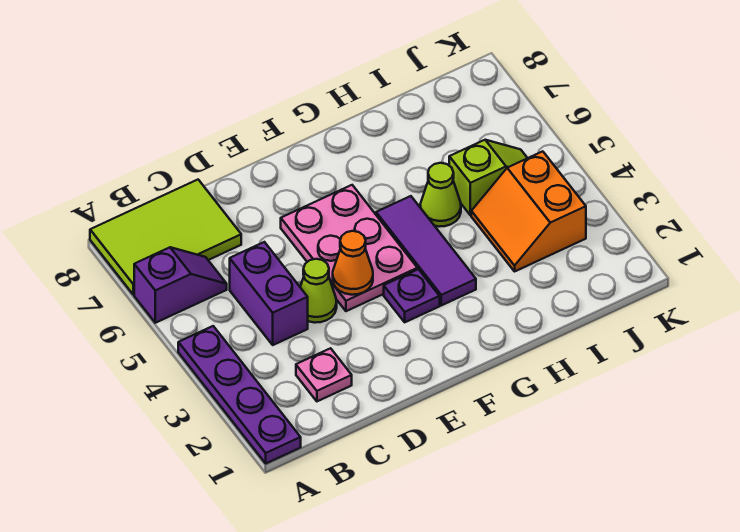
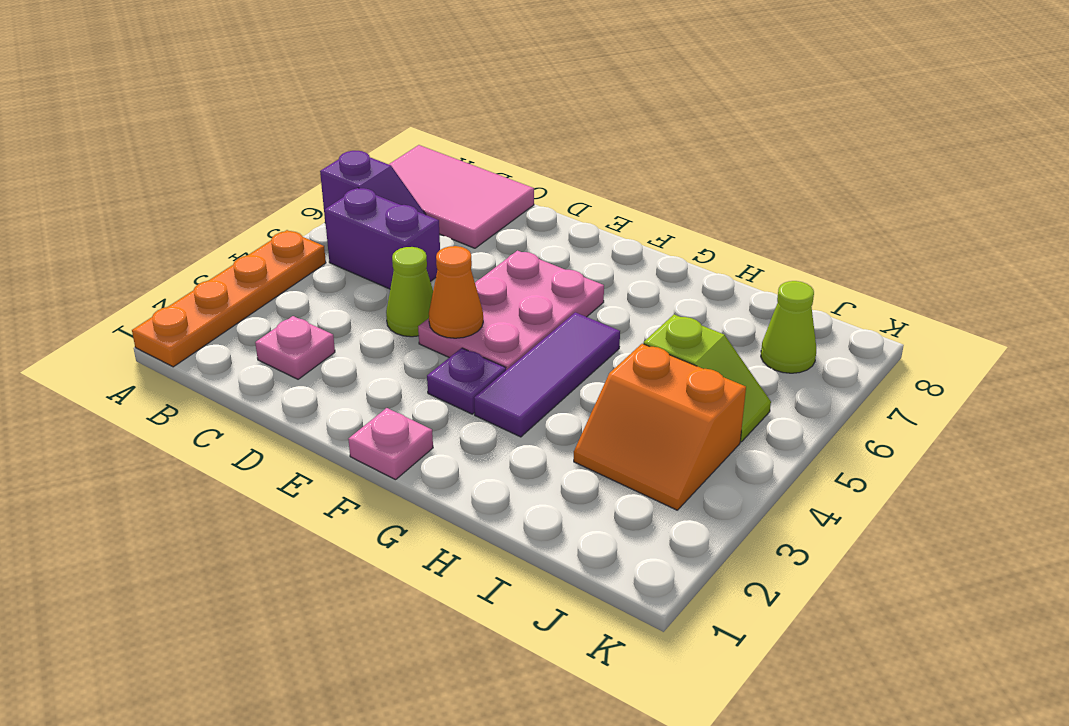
purple plate A1:A4 level 1 -> orange plate A1:A4 level 1
lime tile A7:C8 level 1 -> pink tile A7:C8 level 1
purple brick C4:C5 level 1 -> purple brick B5:C5 level 1
none -> pink plate F1 level 1
lime cone H5 level 1 -> lime cone J7 level 1
orange slope I3:J4 level 1 top J -> orange slope I3:J4 level 1 top 4

